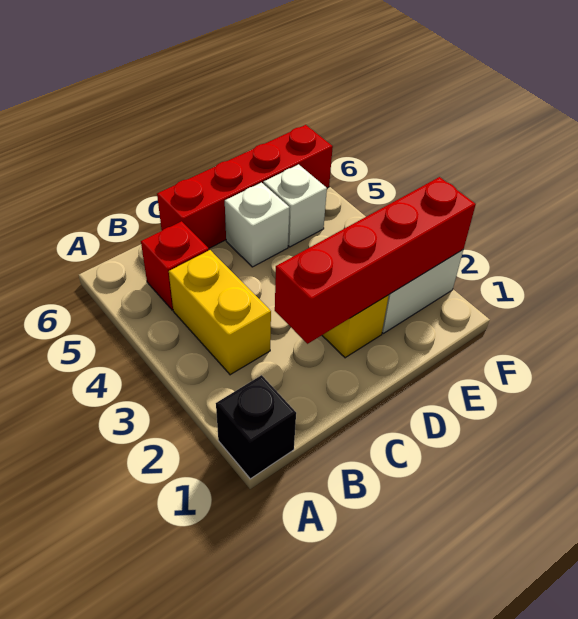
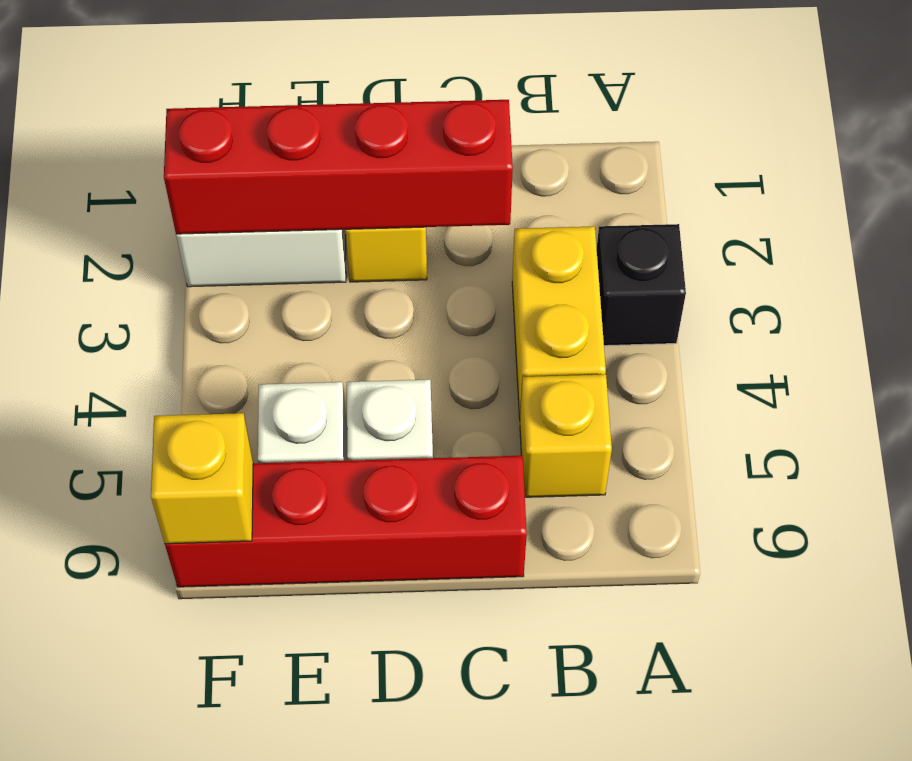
black brick A1 level 1 -> black brick A3 level 1
red brick B5 level 1 -> yellow brick B5 level 1
none -> yellow brick F6 level 2

